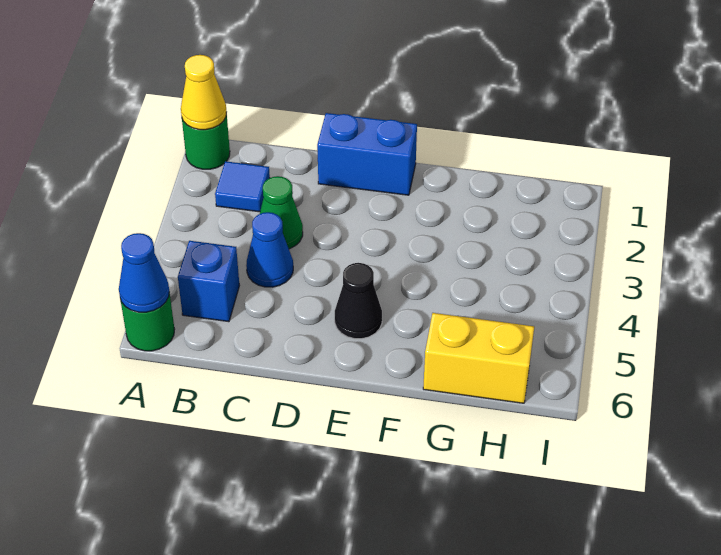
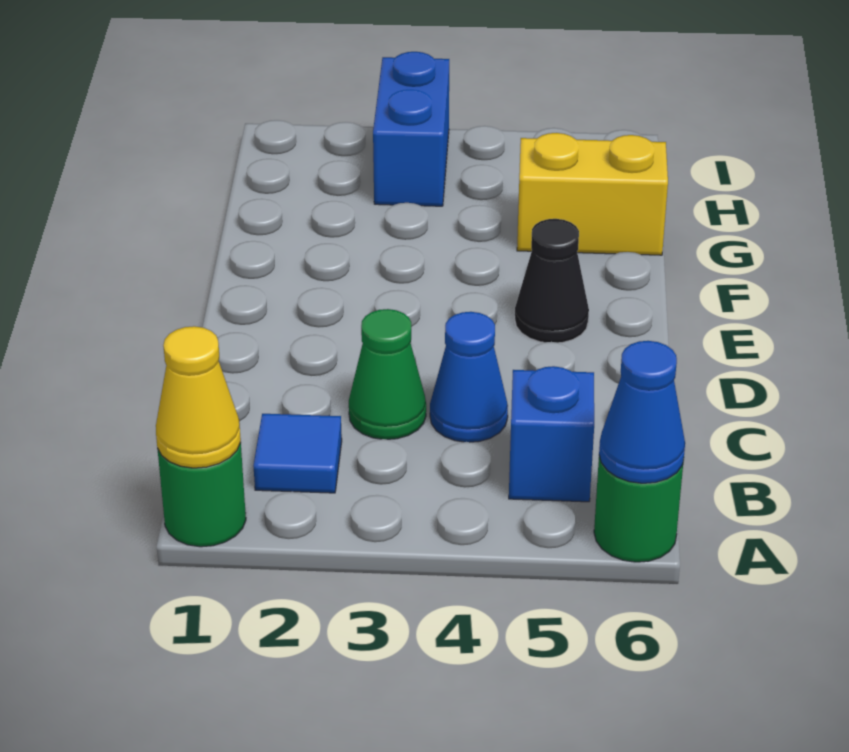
blue brick D1:E1 level 1 -> blue brick H3:I3 level 1
yellow brick G6:H6 level 1 -> yellow brick G5:G6 level 1

